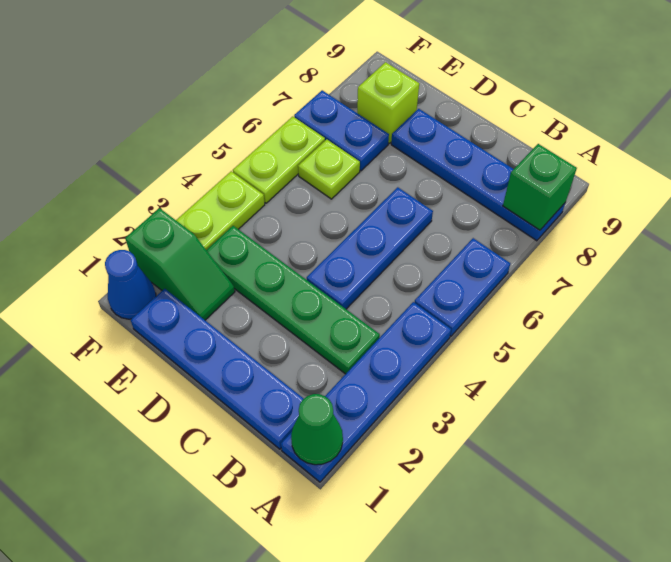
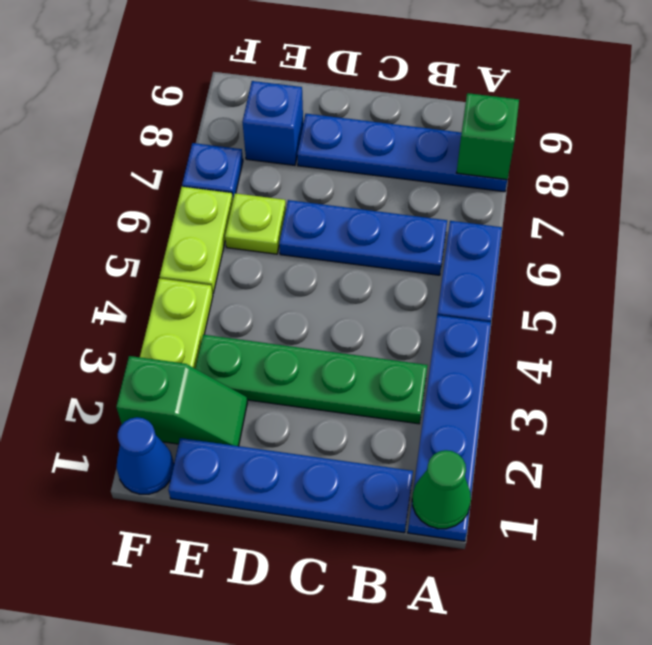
blue plate C4:C6 level 1 -> blue plate B6:D6 level 1
blue plate E7:F7 level 1 -> blue plate F7 level 1
lime brick E8 level 1 -> blue brick E8 level 1

